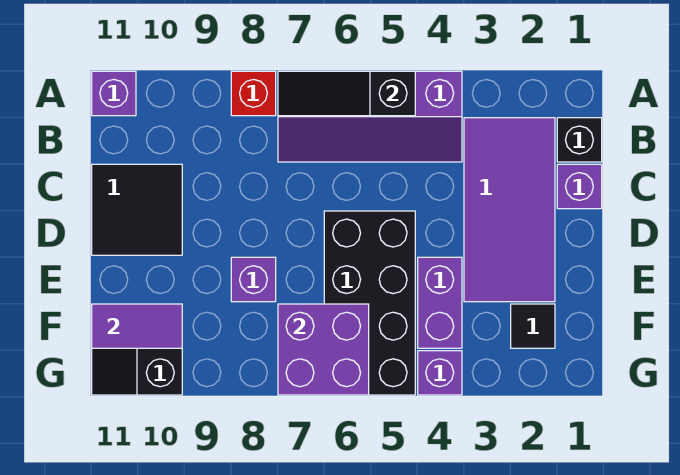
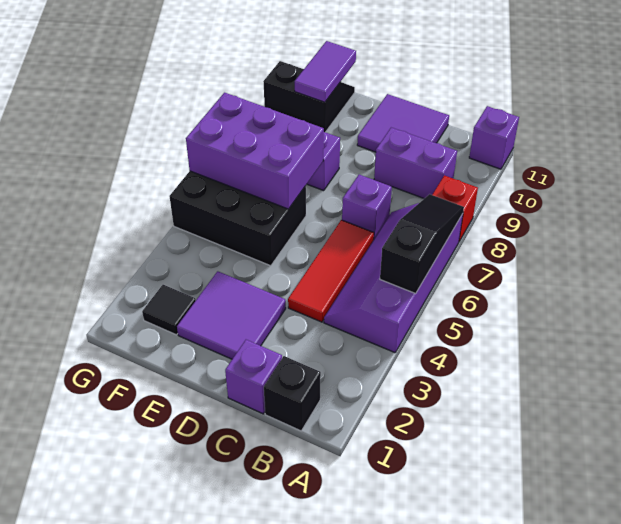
purple tile B2:E3 level 1 -> purple tile D2:E3 level 1
none -> red tile C4:C6 level 1
black tile C10:D11 level 1 -> purple tile C10:D11 level 1
black brick D5:G6 level 1 -> black brick E5:G6 level 1
purple brick E4:F4 level 1 -> purple brick B9:C9 level 1
purple brick F6:G7 level 2 -> purple brick E6:G7 level 2
purple brick G4 level 1 -> purple brick C7 level 1

